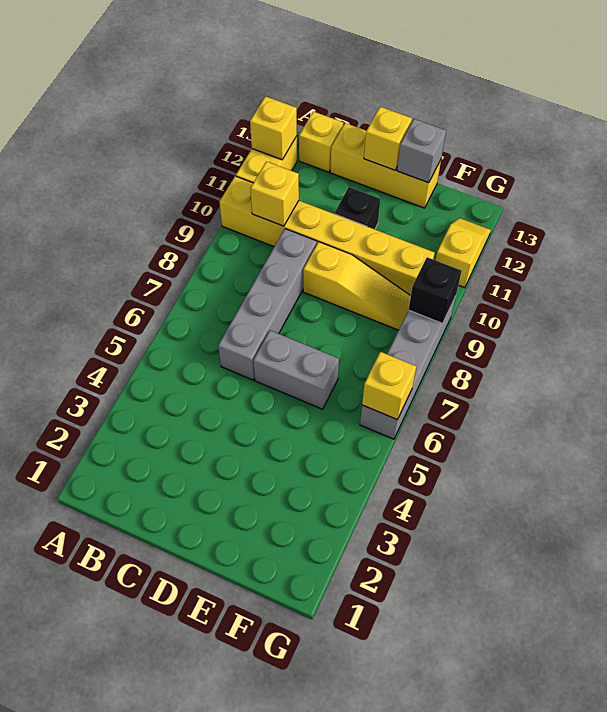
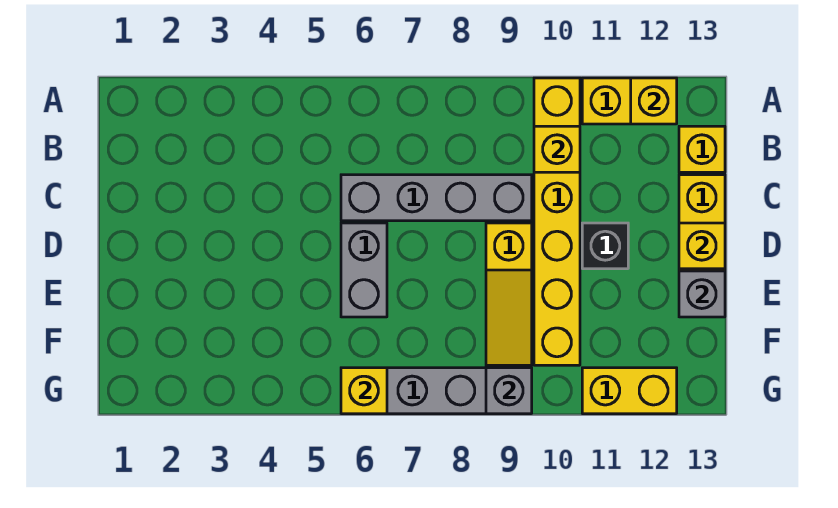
black brick G9 level 2 -> grey brick G9 level 2
yellow slope G11:G12 level 1 top 11 -> yellow brick G11:G12 level 1

